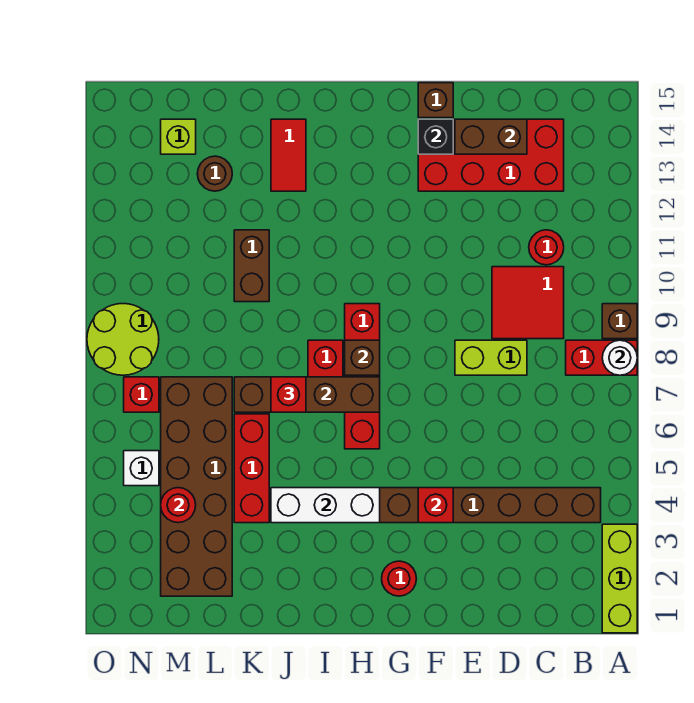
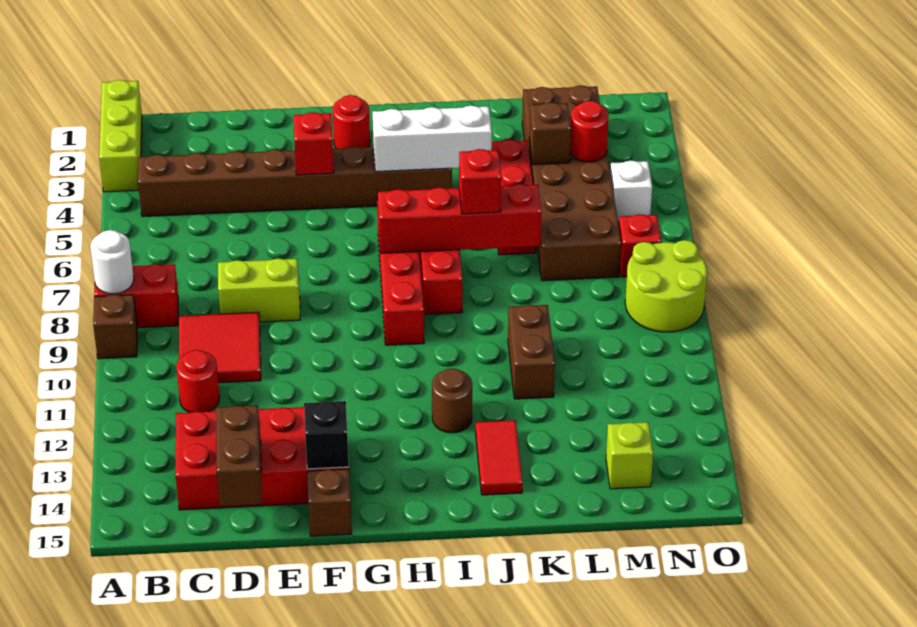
brown brick D14:E14 level 2 -> brown brick D14:D15 level 2
brown brick H7:K7 level 2 -> red brick H7:K7 level 2
brown brick H8 level 2 -> brown brick L4 level 2
brown round brick L13 level 1 -> brown round brick I12 level 1

